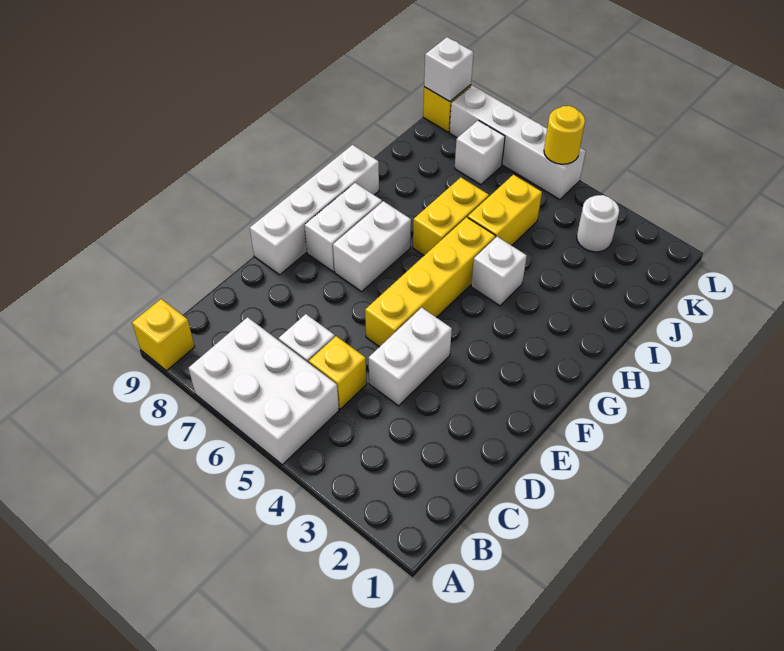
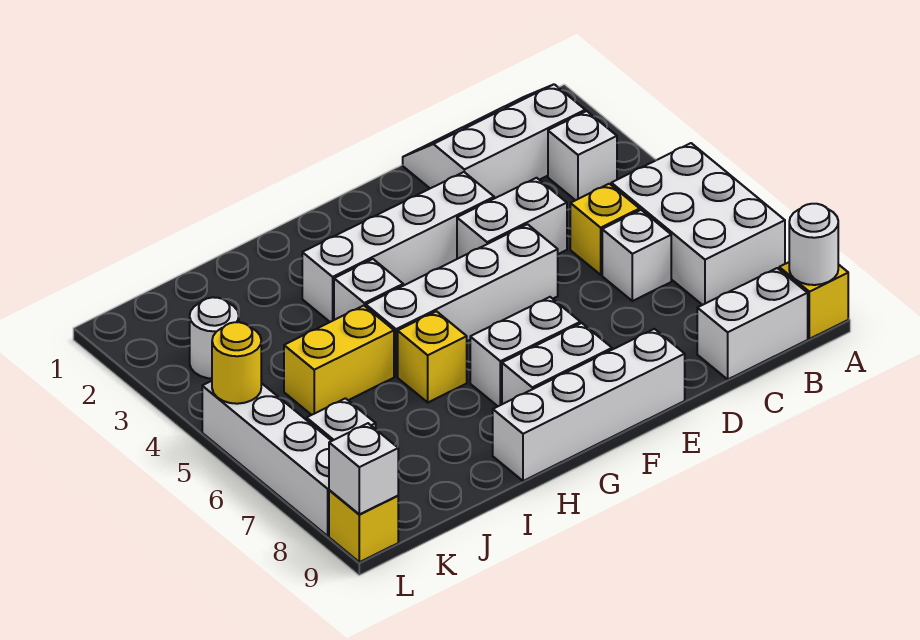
none -> white round brick A9 level 2
none -> white slope B1:D2 level 1 top 2
none -> white brick B3 level 1
none -> white brick B9:C9 level 1
none -> white brick E3:H3 level 1
yellow brick E5:H5 level 1 -> white brick E5:H5 level 1
yellow brick H6:I6 level 1 -> yellow brick H6 level 1

